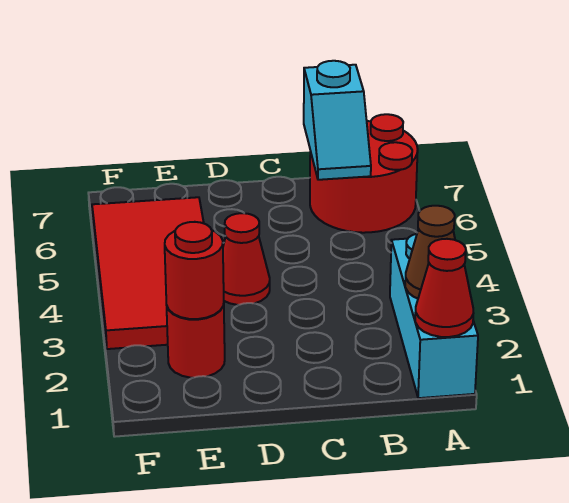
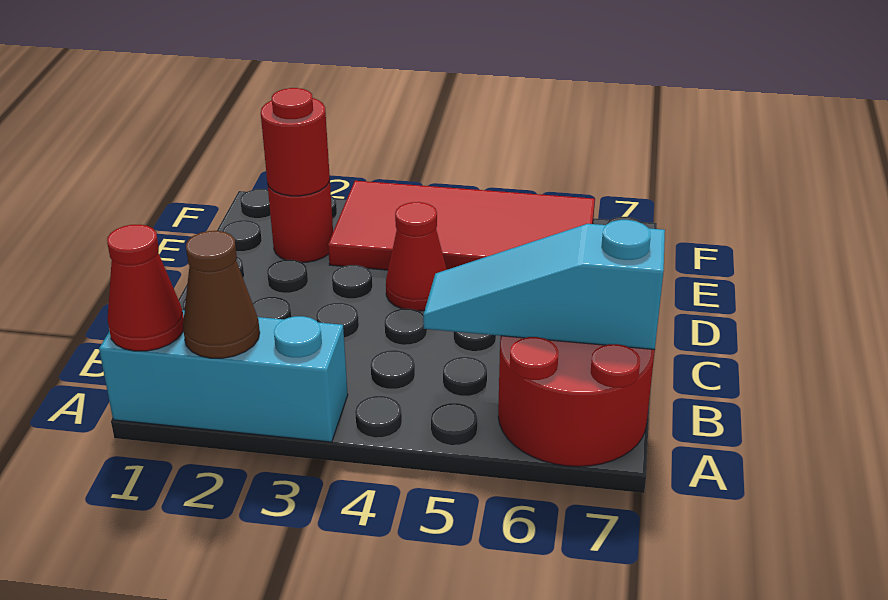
cyan slope B6:B7 level 2 top 7 -> cyan slope B5:B7 level 2 top 7

